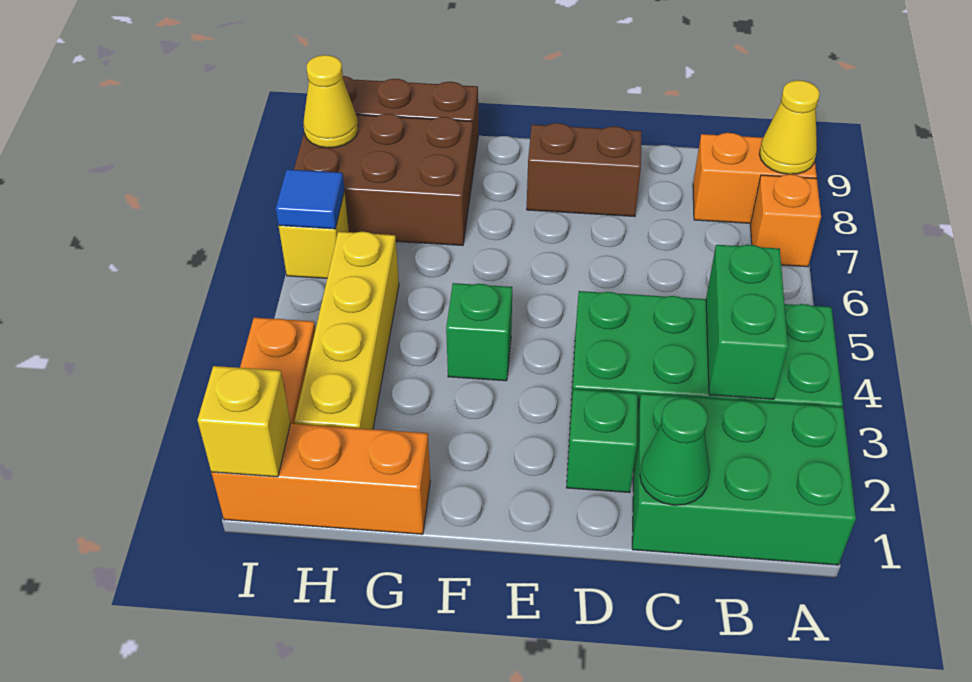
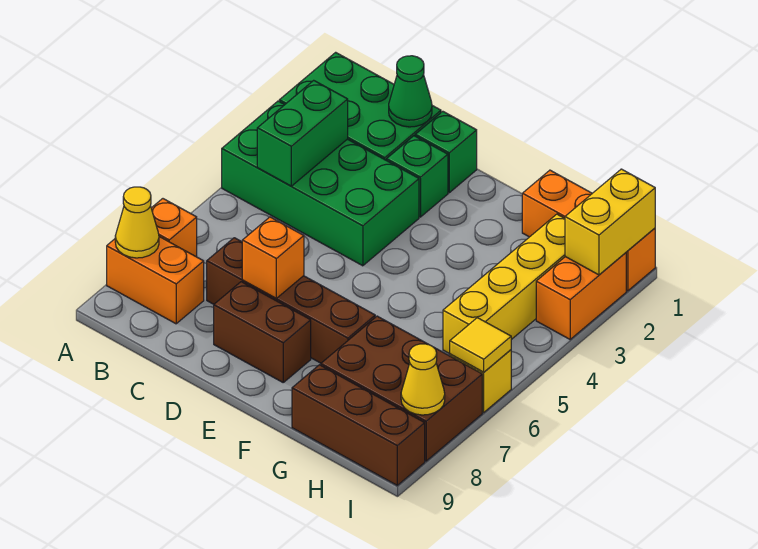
none -> brown brick C7:F7 level 1
none -> orange brick D7 level 2
green brick F4 level 1 -> green brick D1 level 1
yellow brick I1 level 2 -> yellow brick I1:I2 level 2
blue tile I6 level 2 -> yellow tile I6 level 2

